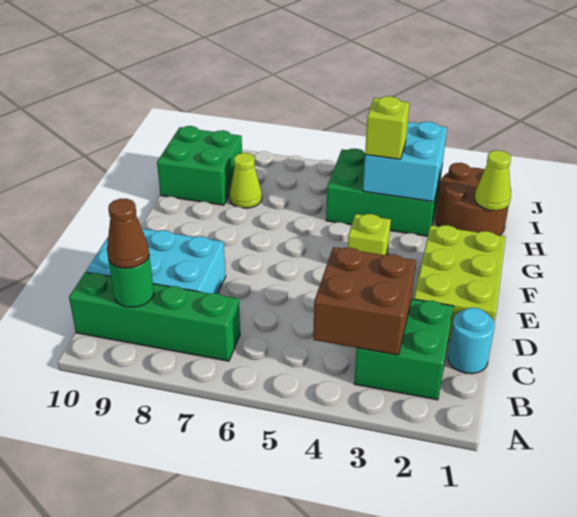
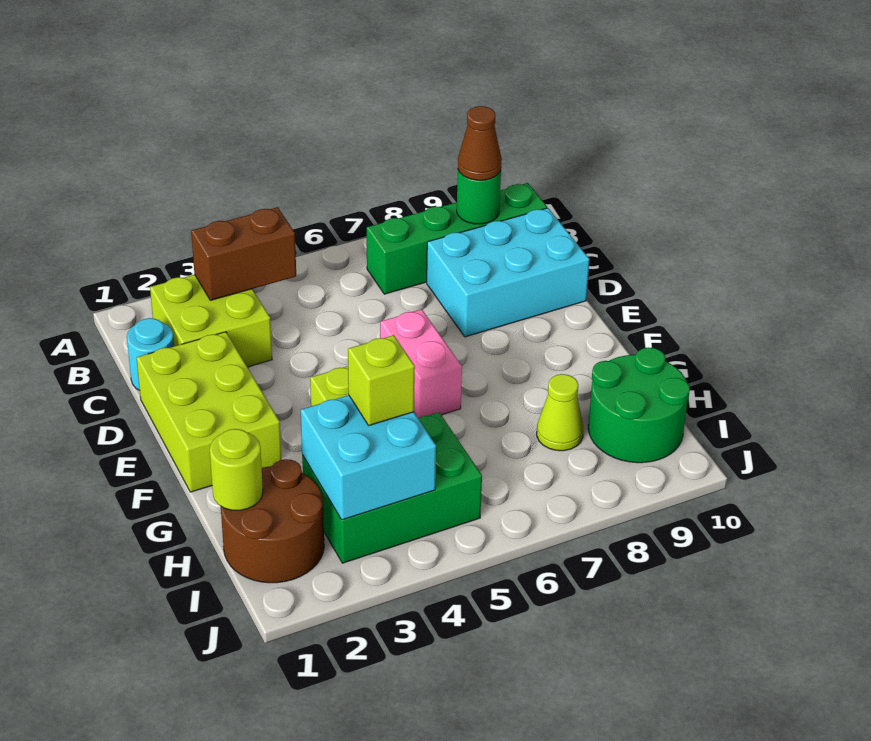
green brick B2:C3 level 1 -> lime brick B2:C3 level 1
brown brick B3:C4 level 2 -> brown brick B3:B4 level 2
none -> pink brick E6:F6 level 1
lime cone H1 level 2 -> lime round brick H1 level 2
green brick H9:I10 level 1 -> green round brick H9:I10 level 1

